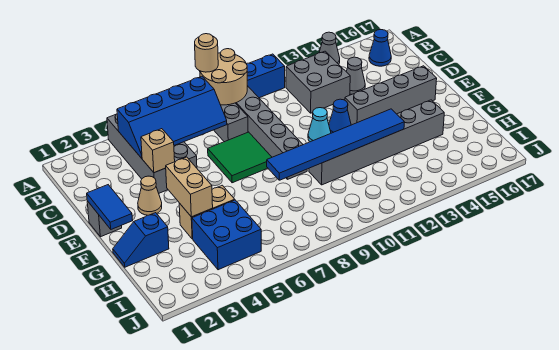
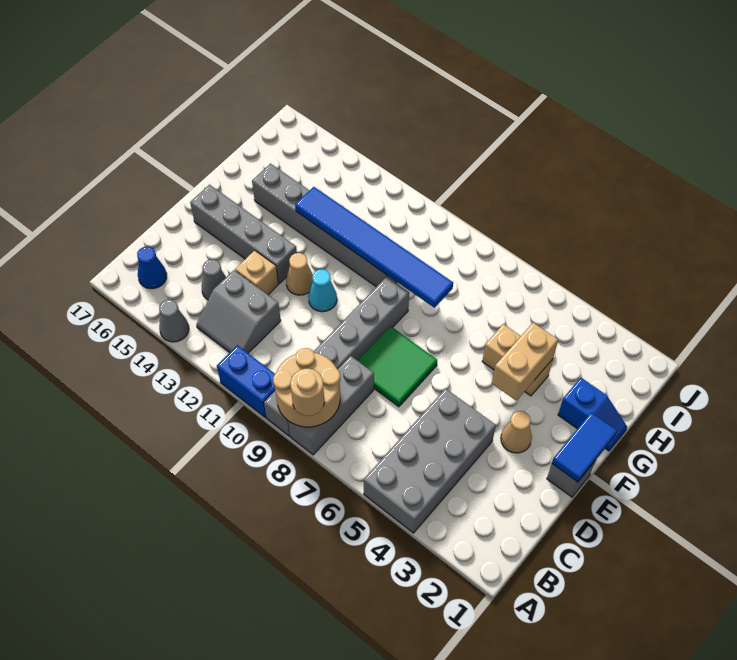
blue slope B4:C7 level 2 top B -> none
grey brick B12:C13 level 1 -> grey slope B12:C13 level 1 top C
tan brick D4 level 2 -> tan brick D13 level 1
blue cone E12 level 1 -> tan cone E12 level 1
blue brick H4:I5 level 1 -> none

